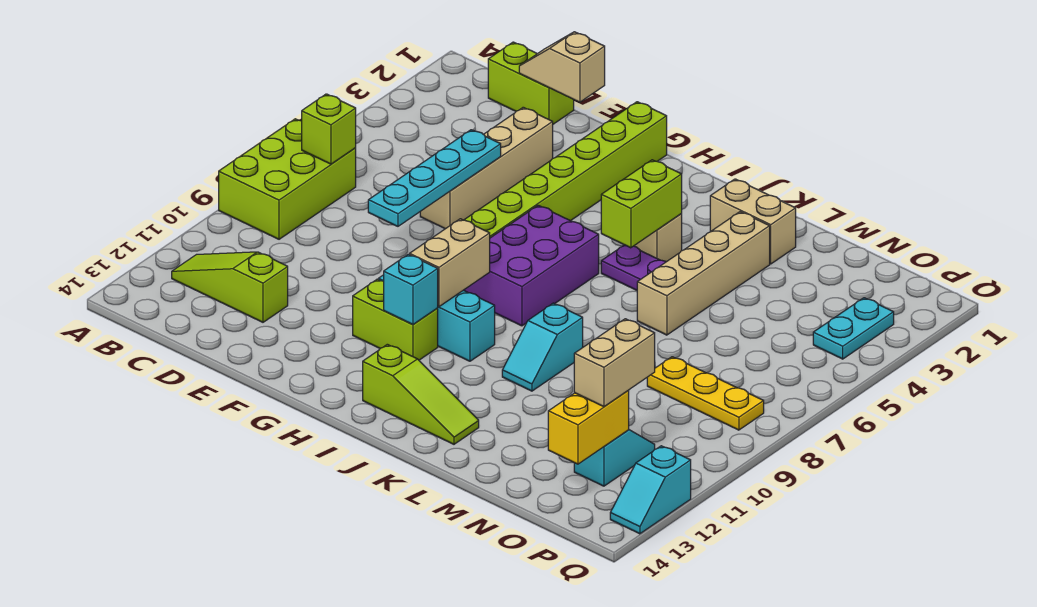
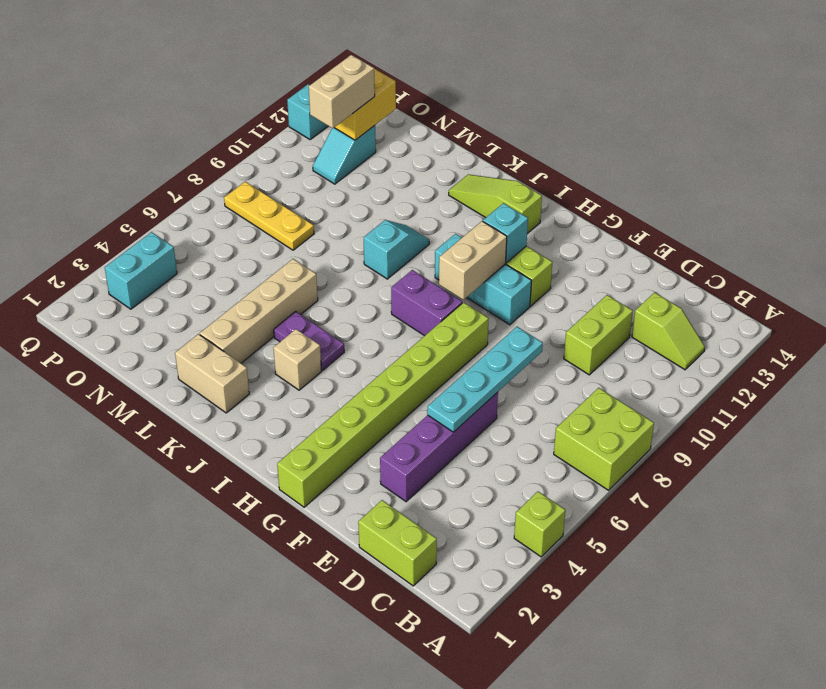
lime brick A7:B9 level 1 -> lime brick A7:B8 level 1
lime brick B7 level 2 -> lime brick A4 level 1
lime slope B12:D12 level 1 top D -> lime slope B12:C12 level 1 top C
tan slope D1:E1 level 2 top E -> none
tan brick E3:E6 level 1 -> purple brick E3:E6 level 1
purple brick H6:I8 level 1 -> purple brick H8:I8 level 1
lime brick J4:J5 level 2 -> lime brick D10:D11 level 1
cyan plate P3:P4 level 1 -> cyan brick P3:P4 level 1

